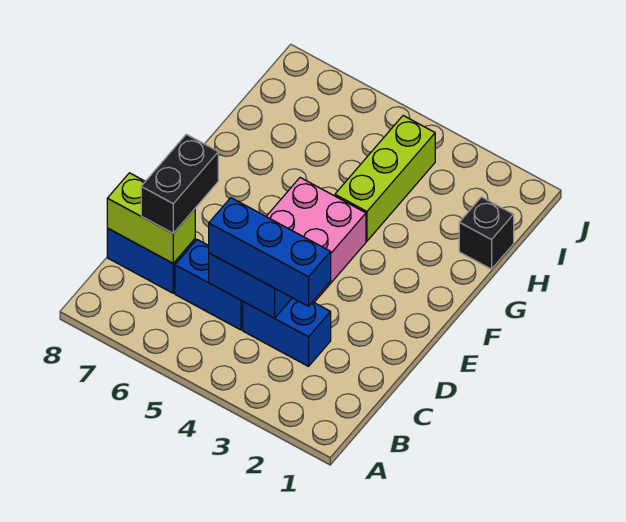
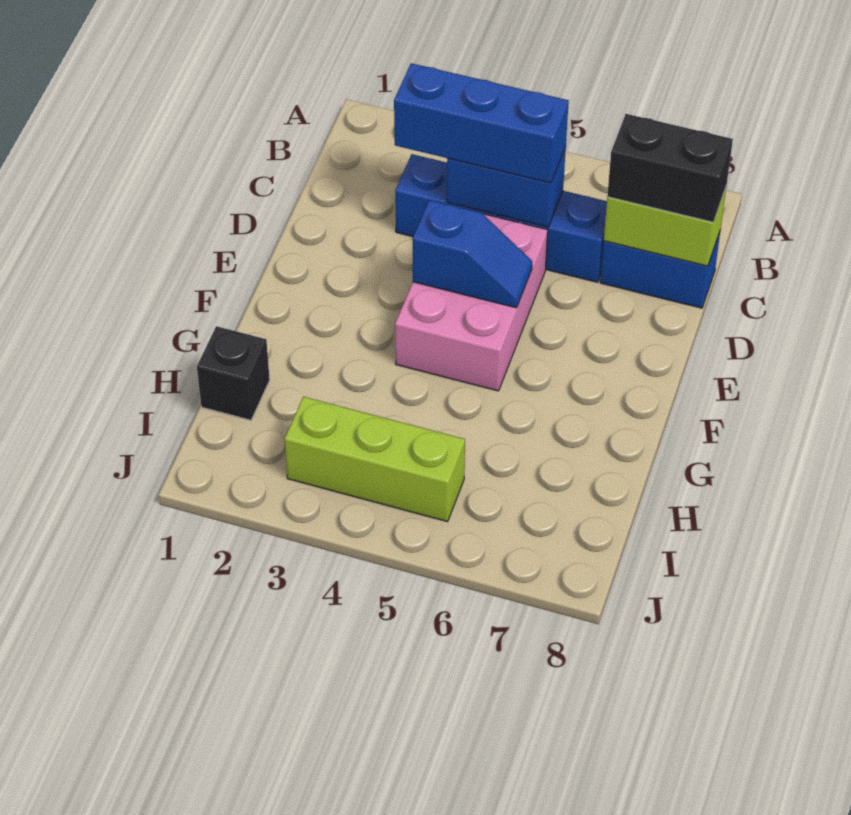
black brick C7:D7 level 3 -> black brick C7:C8 level 3
none -> blue slope E4:E5 level 2 top 4
lime brick G4:I4 level 1 -> lime brick I3:I5 level 1

